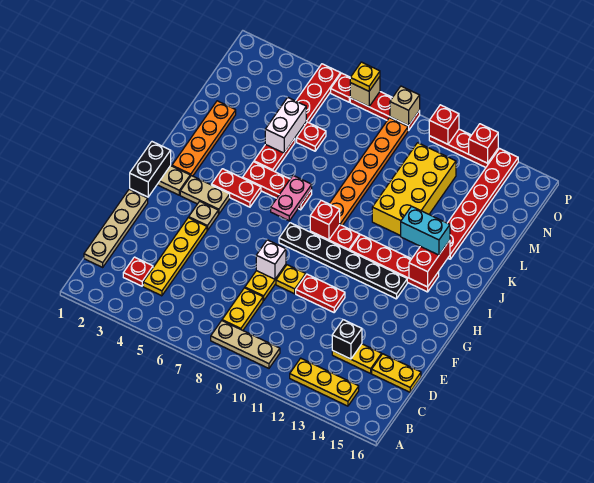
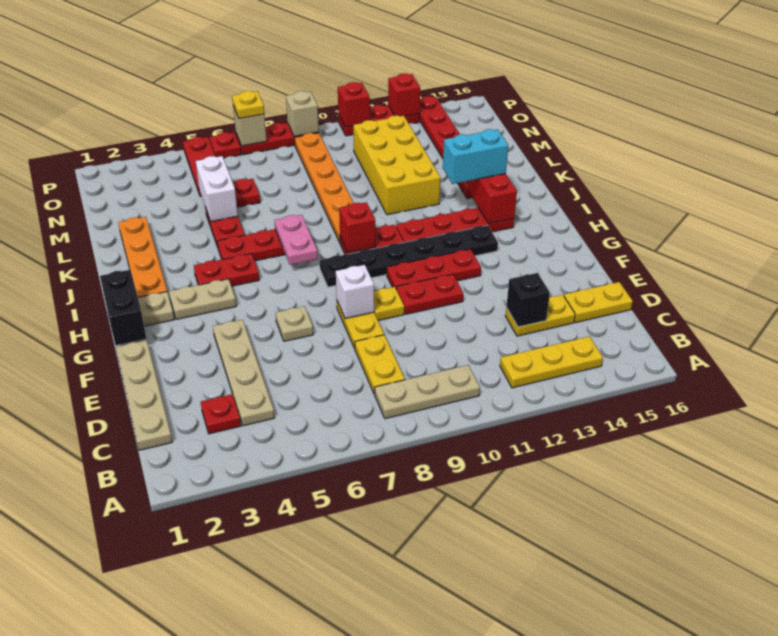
yellow plate C4:F4 level 1 -> tan plate C4:F4 level 1
tan plate G4 level 1 -> tan plate F6 level 1
none -> red plate G10:G12 level 1

